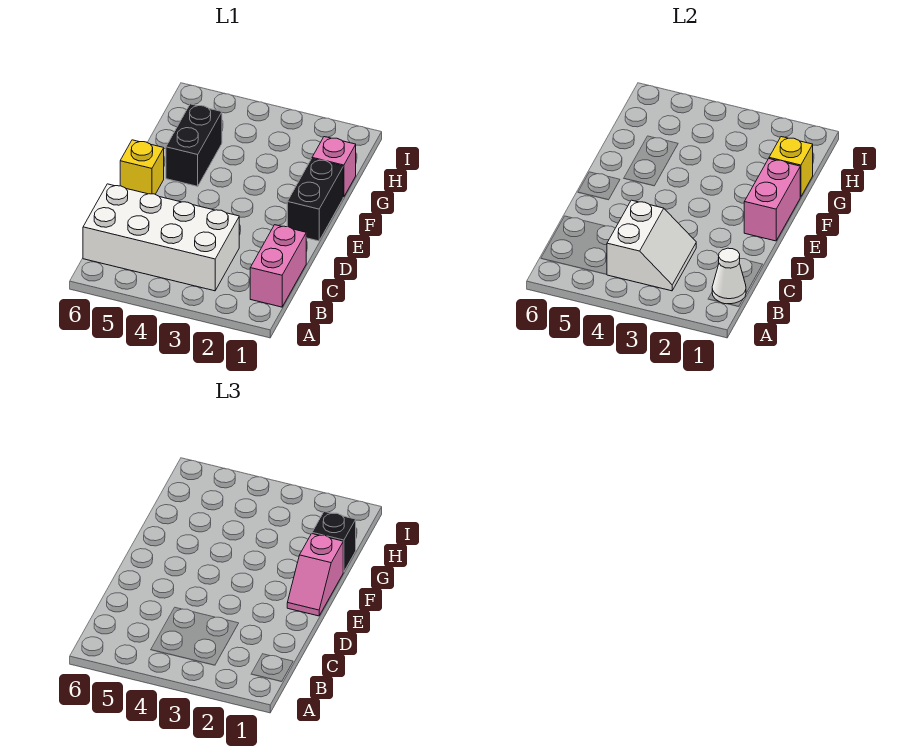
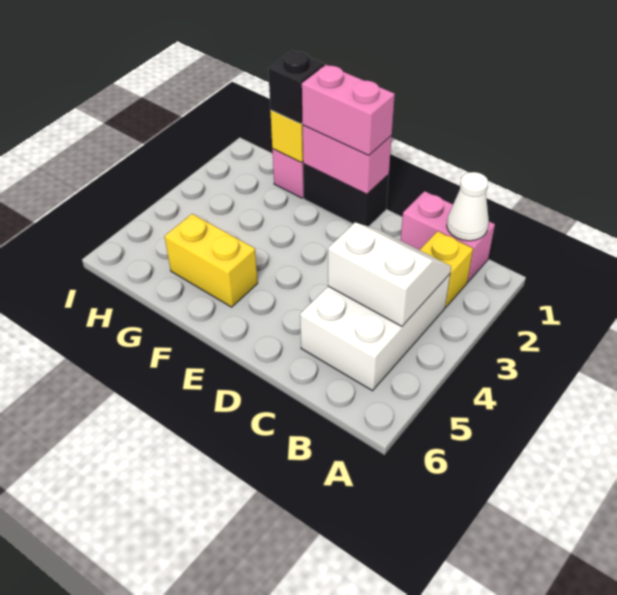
white brick B3:C6 level 1 -> white brick B3:C5 level 1
pink slope E1:F1 level 3 top F -> pink brick E1:F1 level 3
yellow brick E6 level 1 -> yellow brick B2 level 1
black brick F5:G5 level 1 -> yellow brick F5:G5 level 1

